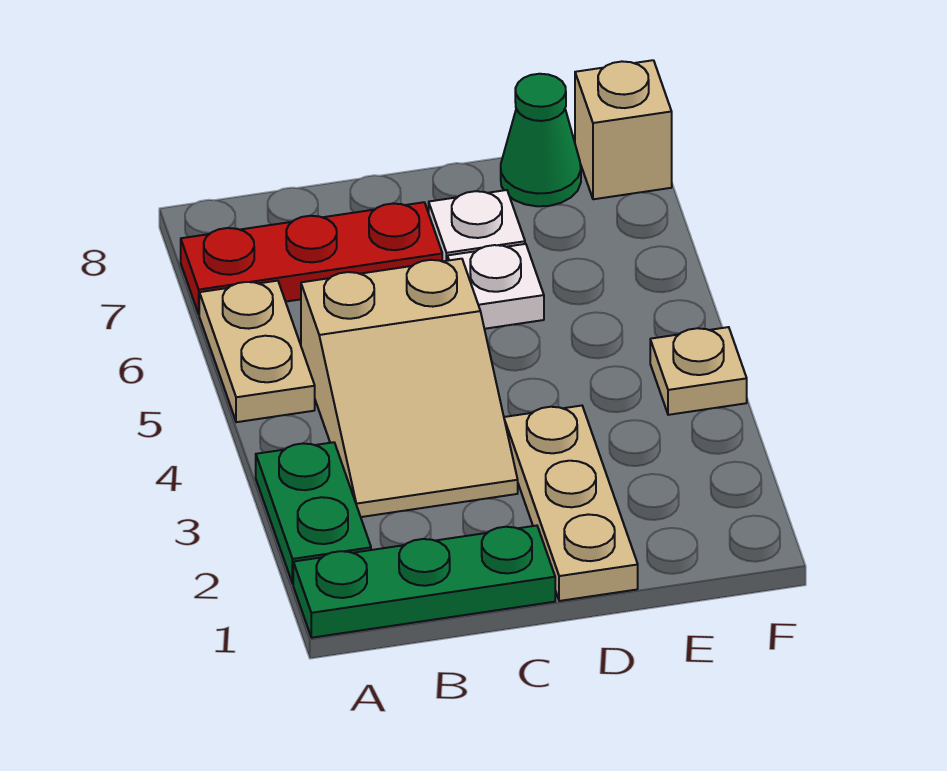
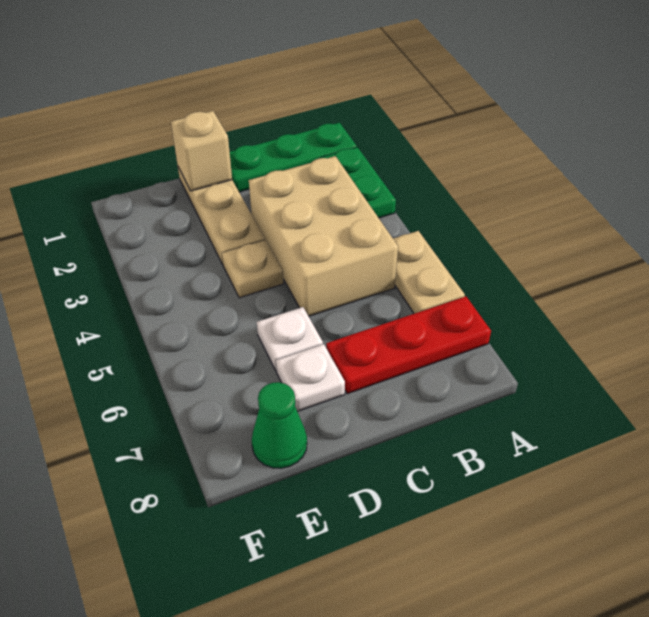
tan slope B3:C5 level 1 top 5 -> tan brick B3:C5 level 1
tan plate F4 level 1 -> tan plate D4 level 1
tan brick F8 level 1 -> tan brick D1 level 2

